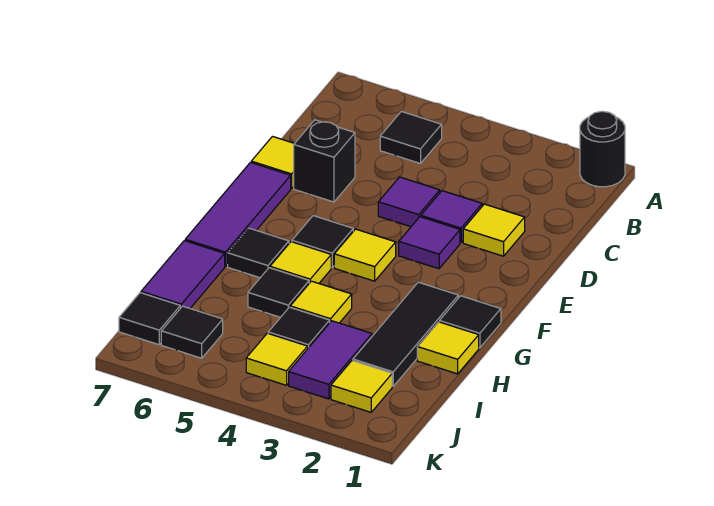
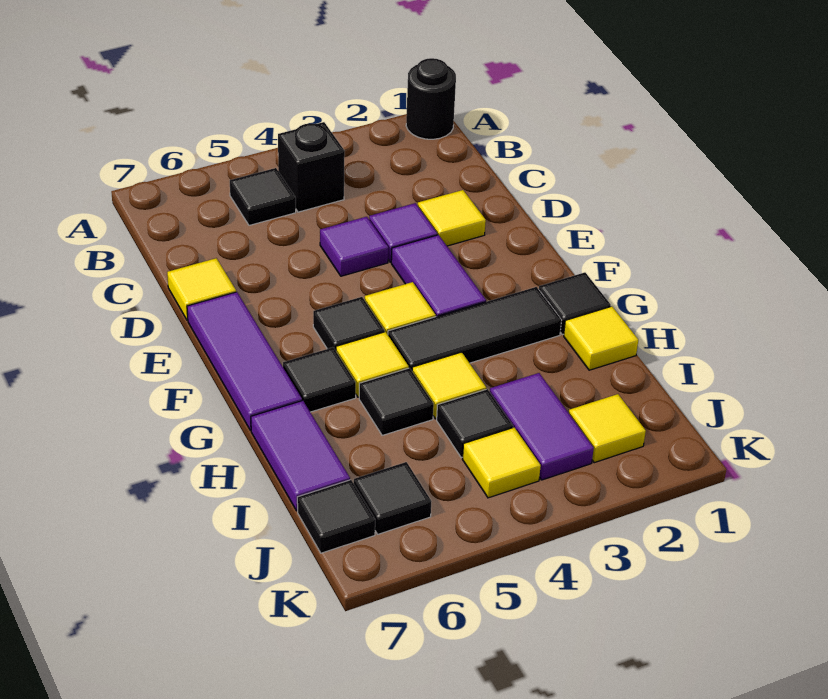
black brick D6 level 1 -> black brick B4 level 1
purple tile E3 level 1 -> purple tile E3:F3 level 1
black tile G2:I2 level 1 -> black tile G2:G4 level 1

